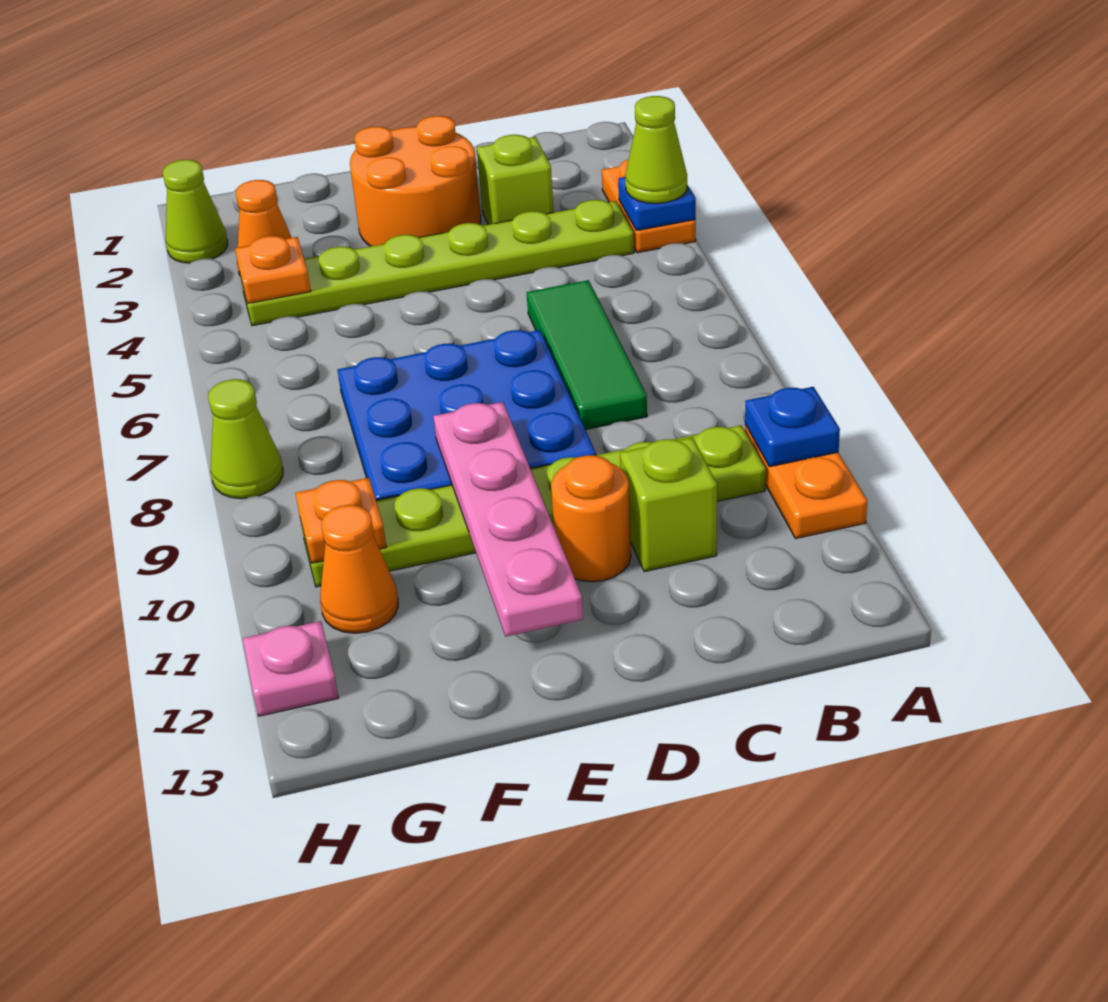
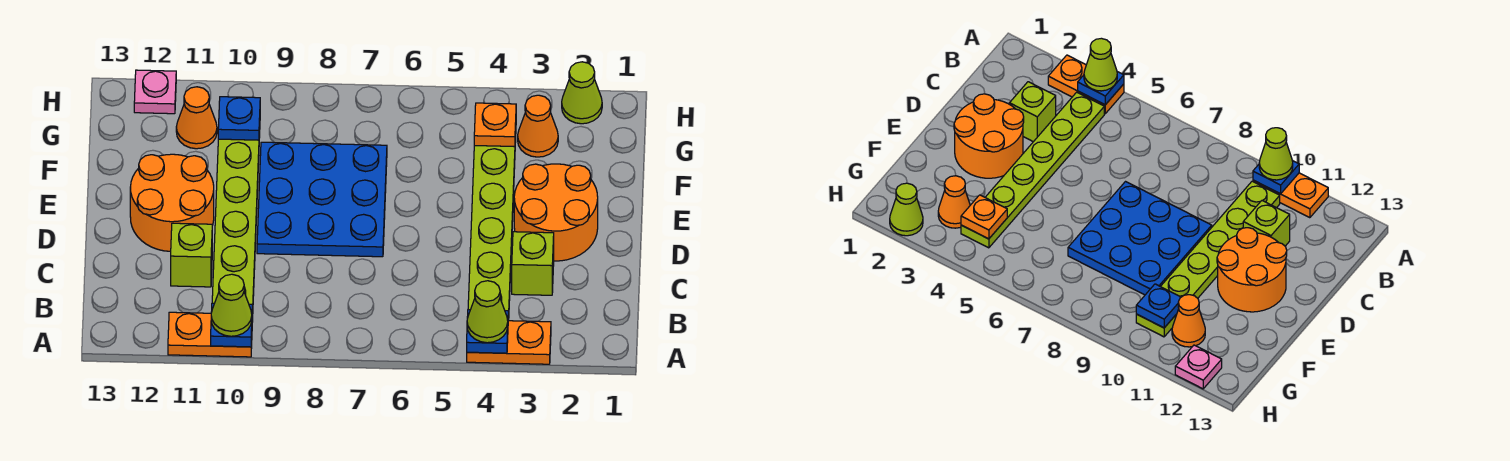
green tile C6:C8 level 1 -> none
orange round brick D11 level 1 -> orange round brick D11:E12 level 1
pink plate E9:E12 level 2 -> none
orange plate G10 level 2 -> blue plate G10 level 2
lime cone H8 level 1 -> lime cone A10 level 3

